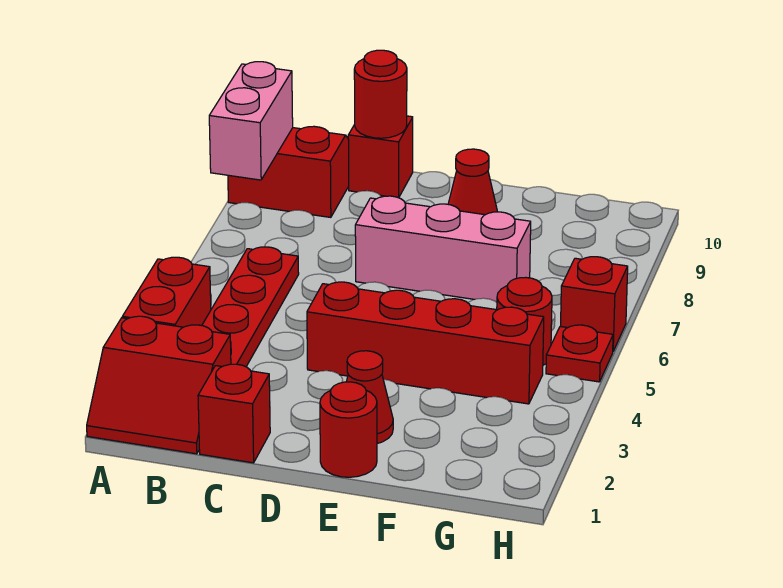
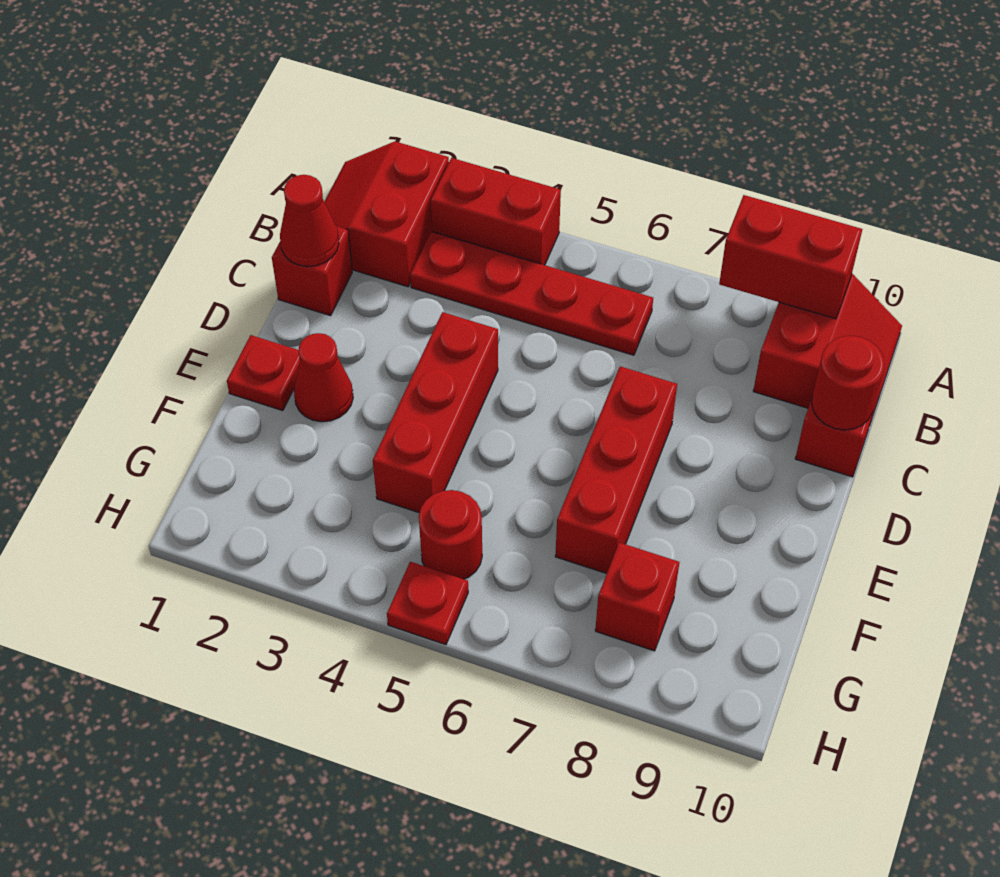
pink brick A8:A9 level 2 -> red brick A8:A9 level 2
red brick D4:G4 level 1 -> red brick D4:F4 level 1
pink brick D7:F7 level 1 -> red brick D7:F7 level 1
red round brick E1 level 1 -> red plate E1 level 1
red cone E9 level 1 -> red cone C1 level 2
red brick H6 level 1 -> red brick G8 level 1

